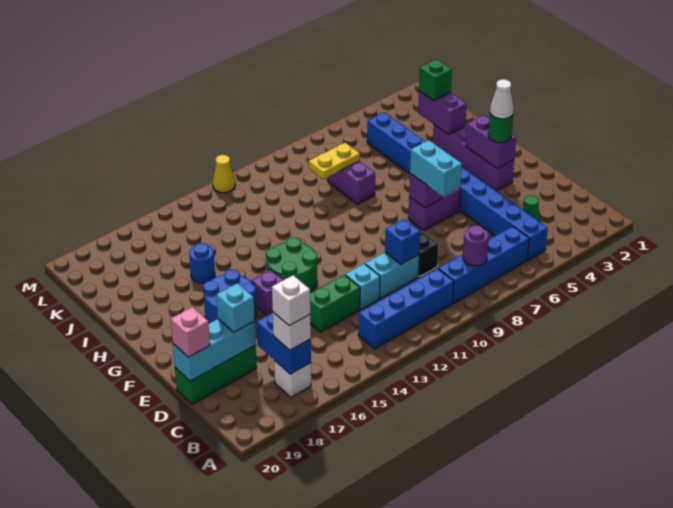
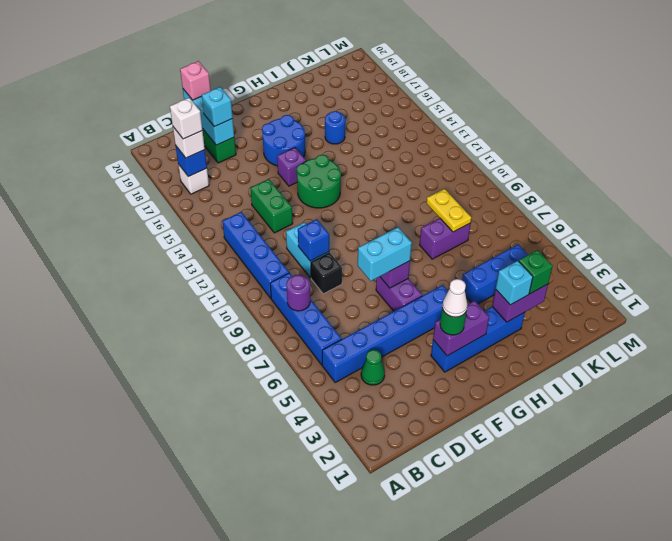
blue brick B17:C17 level 2 -> blue brick B17 level 2
cyan brick D12 level 1 -> cyan brick I3 level 3
purple brick F3:I3 level 1 -> blue brick F3:I3 level 1
yellow cone M12 level 1 -> none

